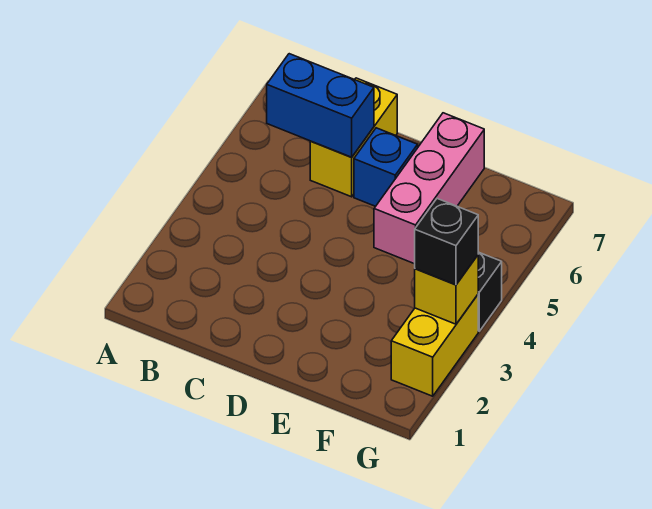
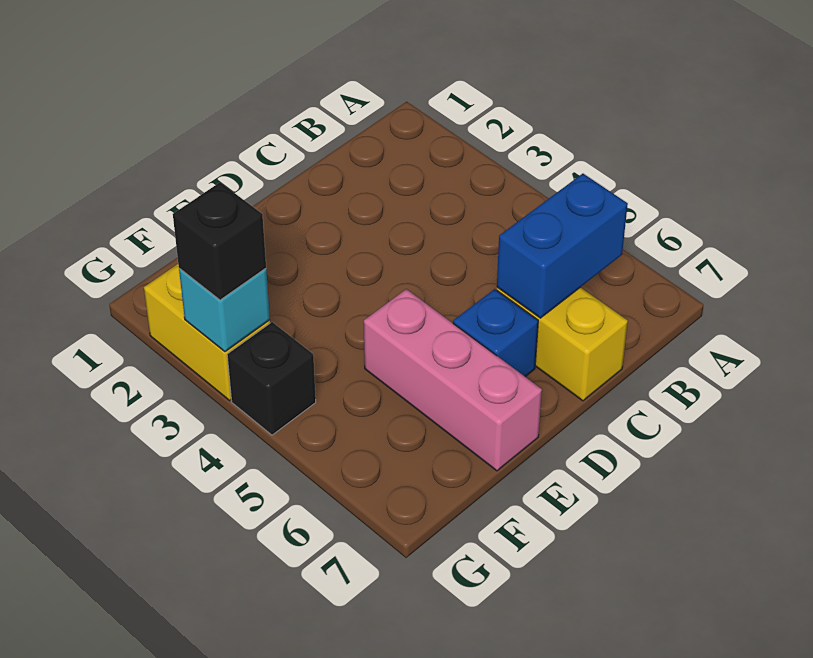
yellow brick G3 level 2 -> cyan brick G3 level 2

